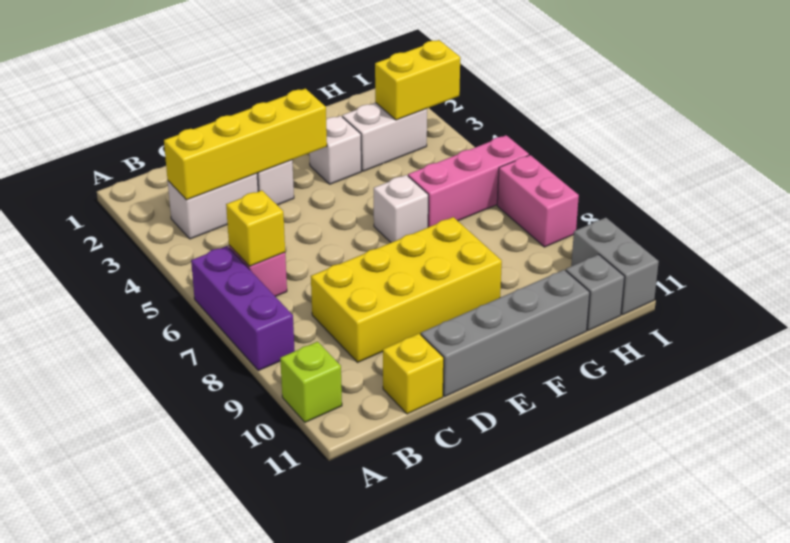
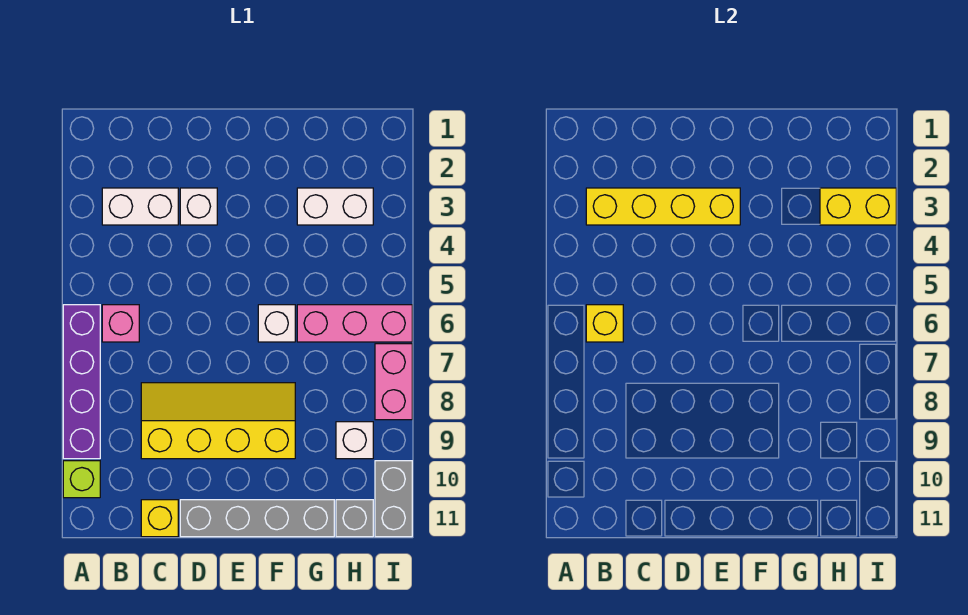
purple brick A6:A8 level 1 -> purple brick A6:A9 level 1
yellow brick C8:F9 level 1 -> yellow slope C8:F9 level 1 top 9
white brick F3 level 1 -> white brick H9 level 1

